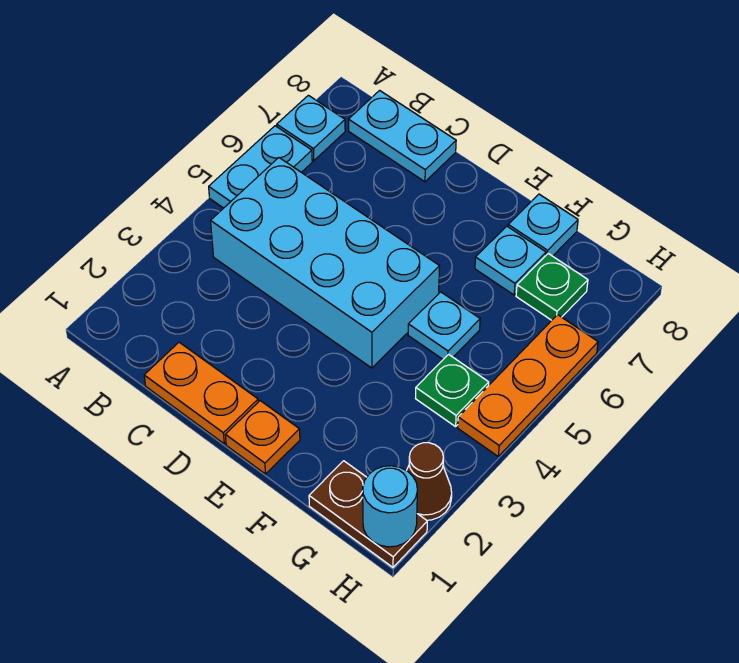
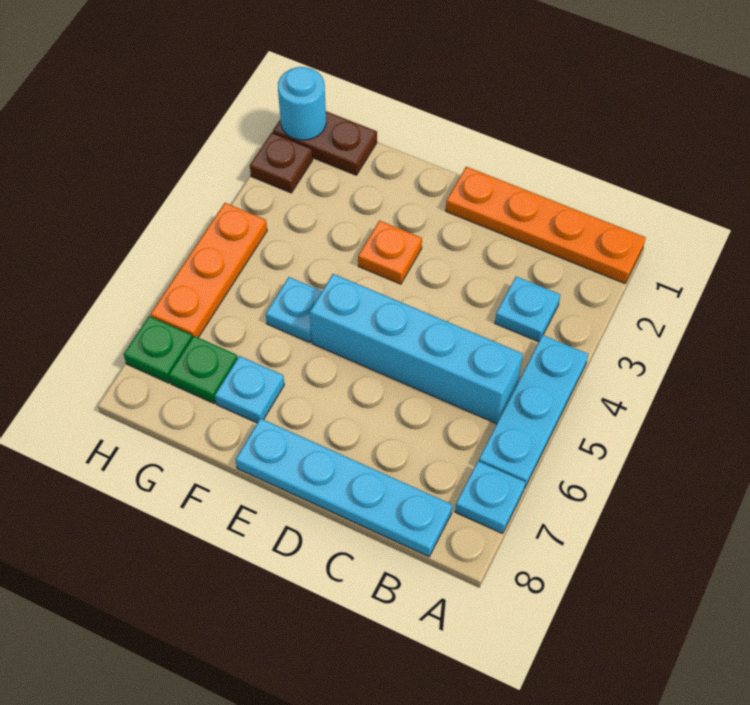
cyan plate A5:A6 level 1 -> cyan plate A4:A6 level 1
cyan brick B4:E5 level 1 -> cyan brick B5:E5 level 1
cyan plate B8:C8 level 1 -> cyan plate B8:E8 level 1
orange plate C1:D1 level 1 -> orange plate A1:D1 level 1
orange plate E1 level 1 -> orange plate E3 level 1
cyan plate F8 level 1 -> cyan plate B3 level 1
green plate G4 level 1 -> green plate H7 level 1
brown cone H2 level 1 -> brown plate H2 level 1

